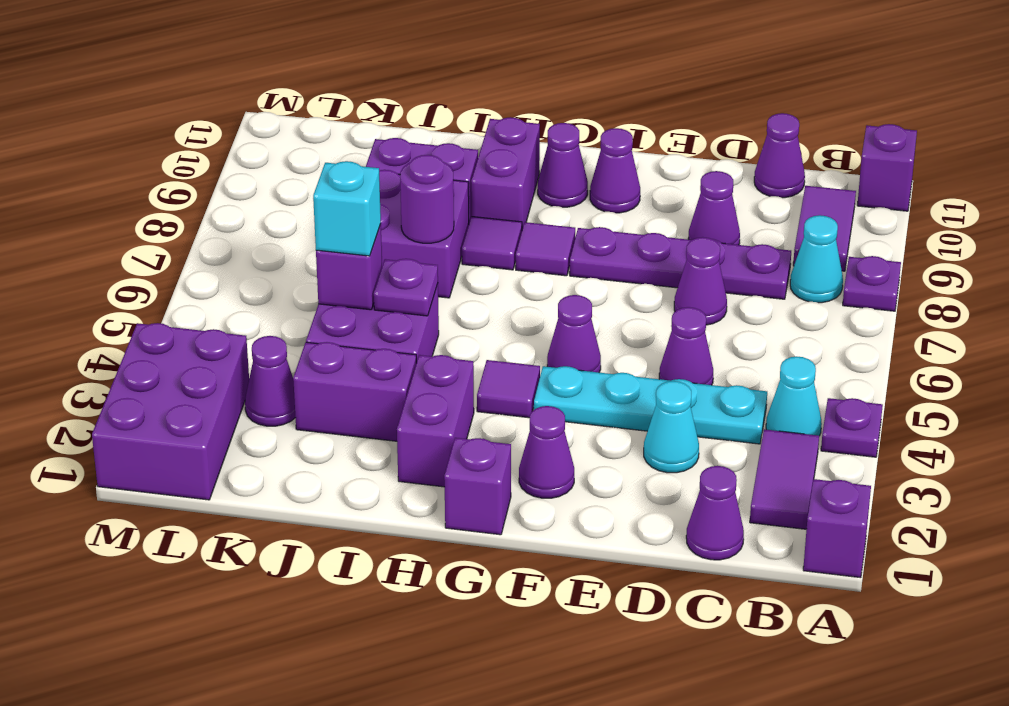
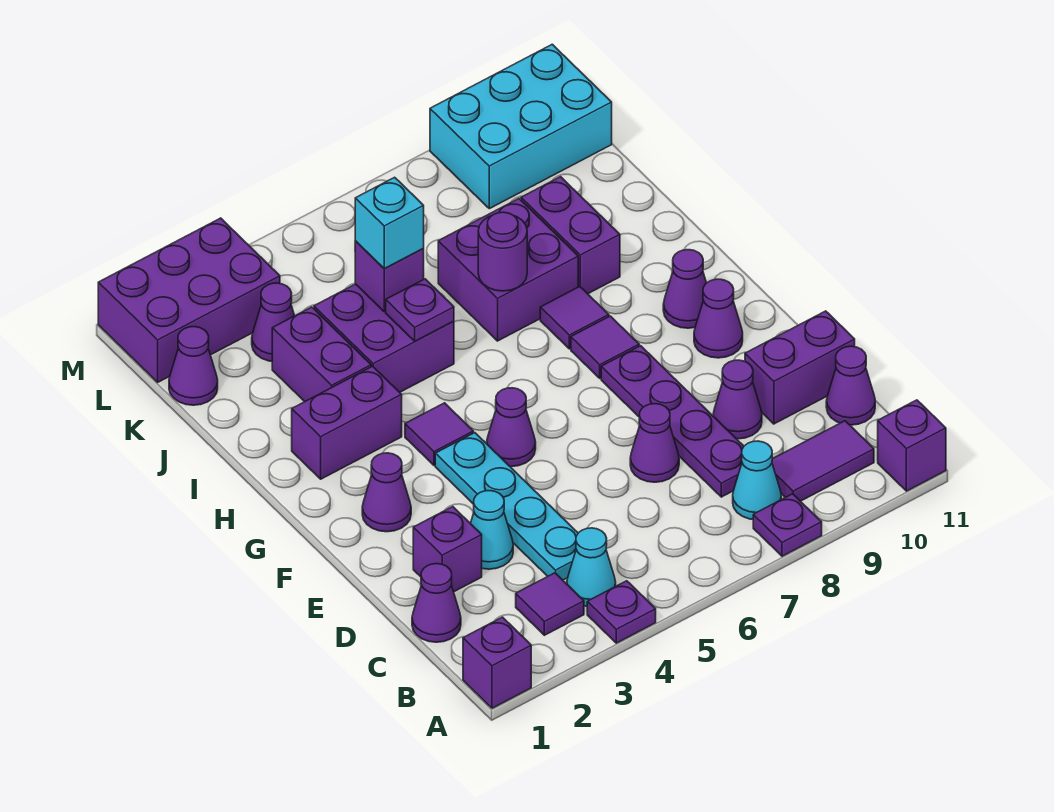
purple tile B2:B3 level 1 -> purple tile B3 level 1
purple cone D5 level 1 -> purple cone K1 level 1
purple brick G1 level 1 -> purple brick D2 level 1
purple brick H9:H10 level 1 -> purple brick D10:D11 level 1
none -> cyan brick L9:M11 level 1

